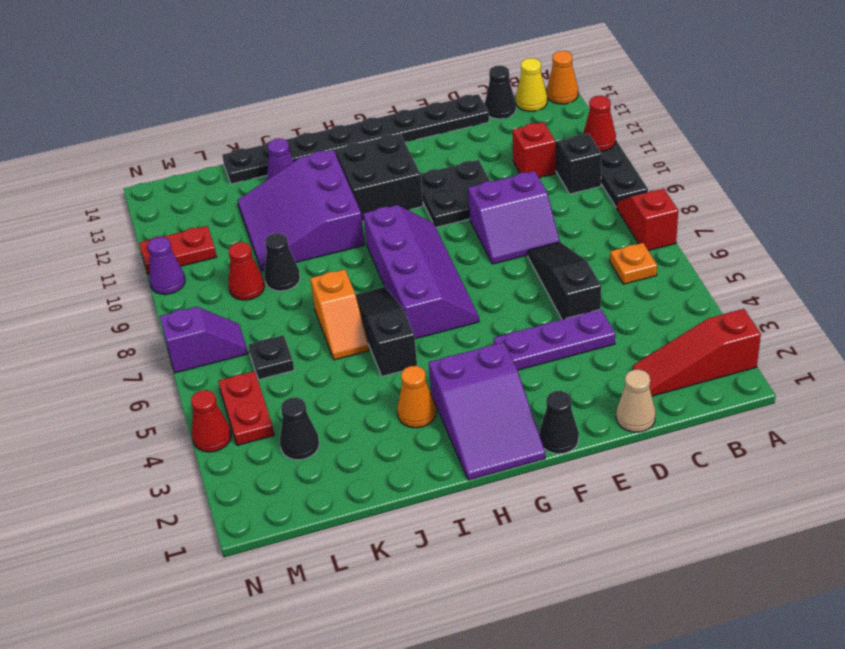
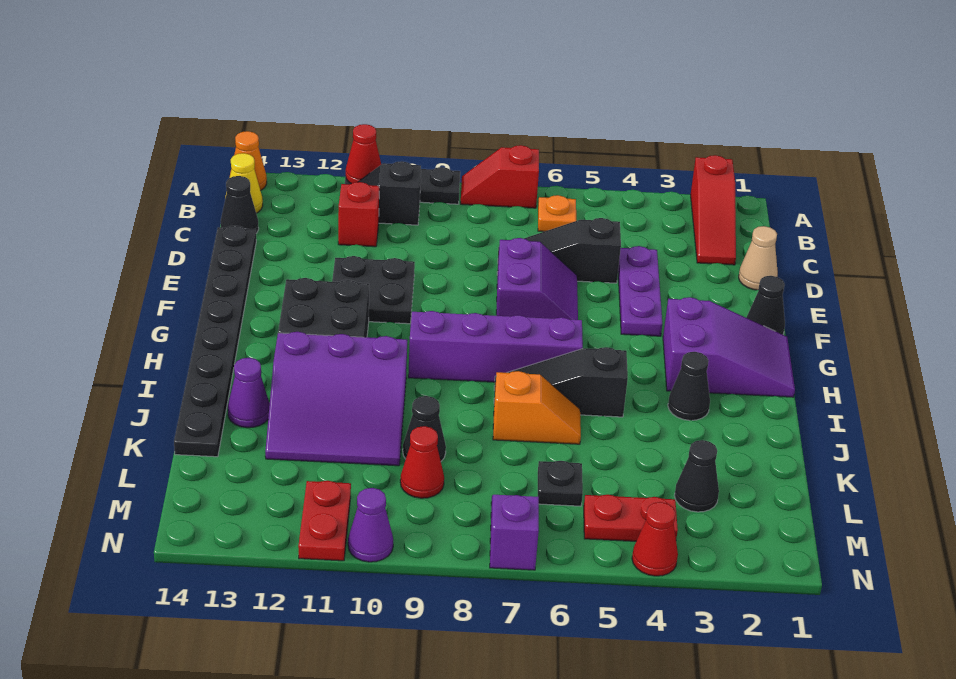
purple slope D8:E9 level 1 top 9 -> purple slope E6:F7 level 1 top 7
orange cone I3 level 1 -> black cone I3 level 1

